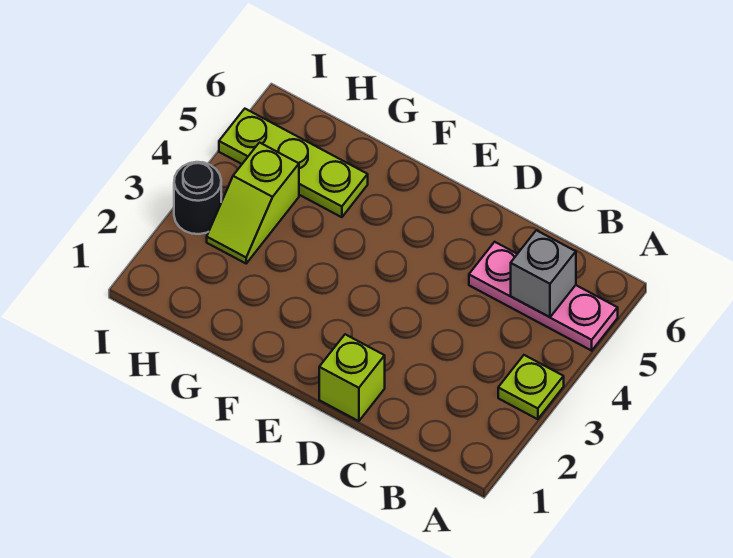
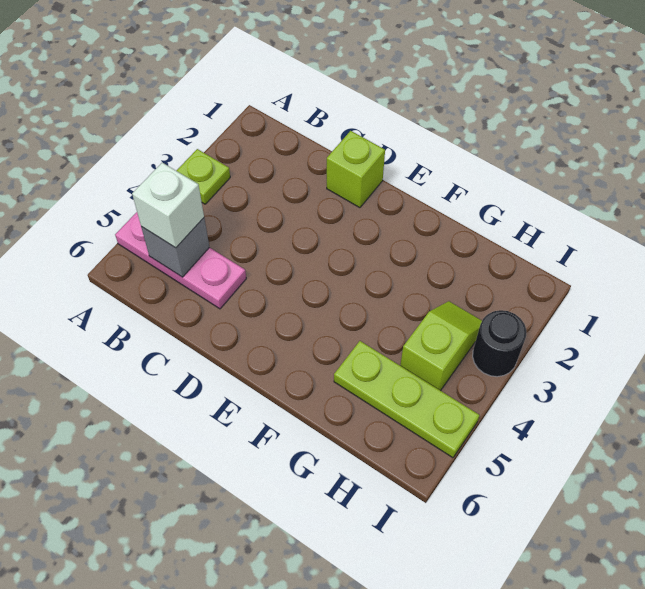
none -> white brick B5 level 3

